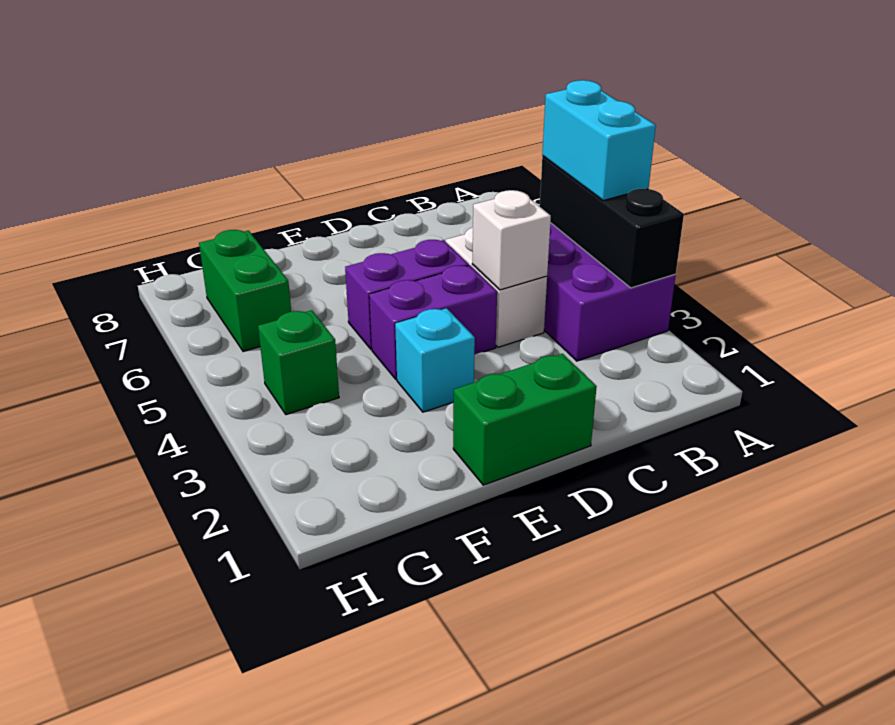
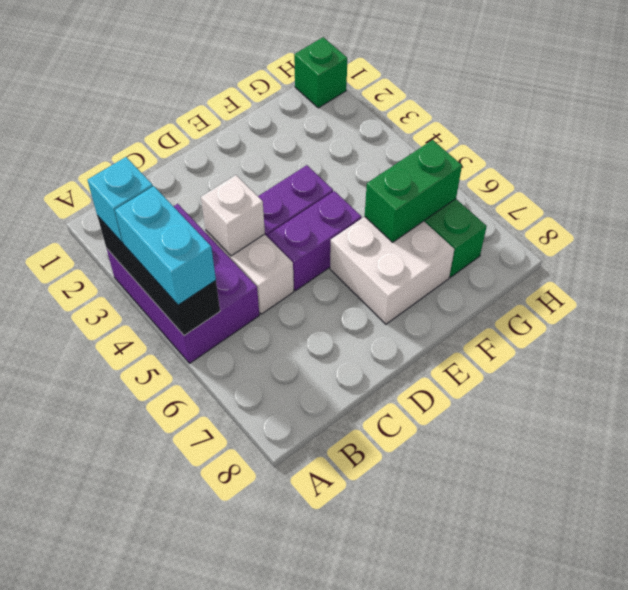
green brick D1:E1 level 1 -> green brick F6:G6 level 2
cyan brick E3 level 1 -> cyan brick A3 level 3
none -> white brick E6:F7 level 1
green brick G4 level 1 -> green brick H1 level 1

